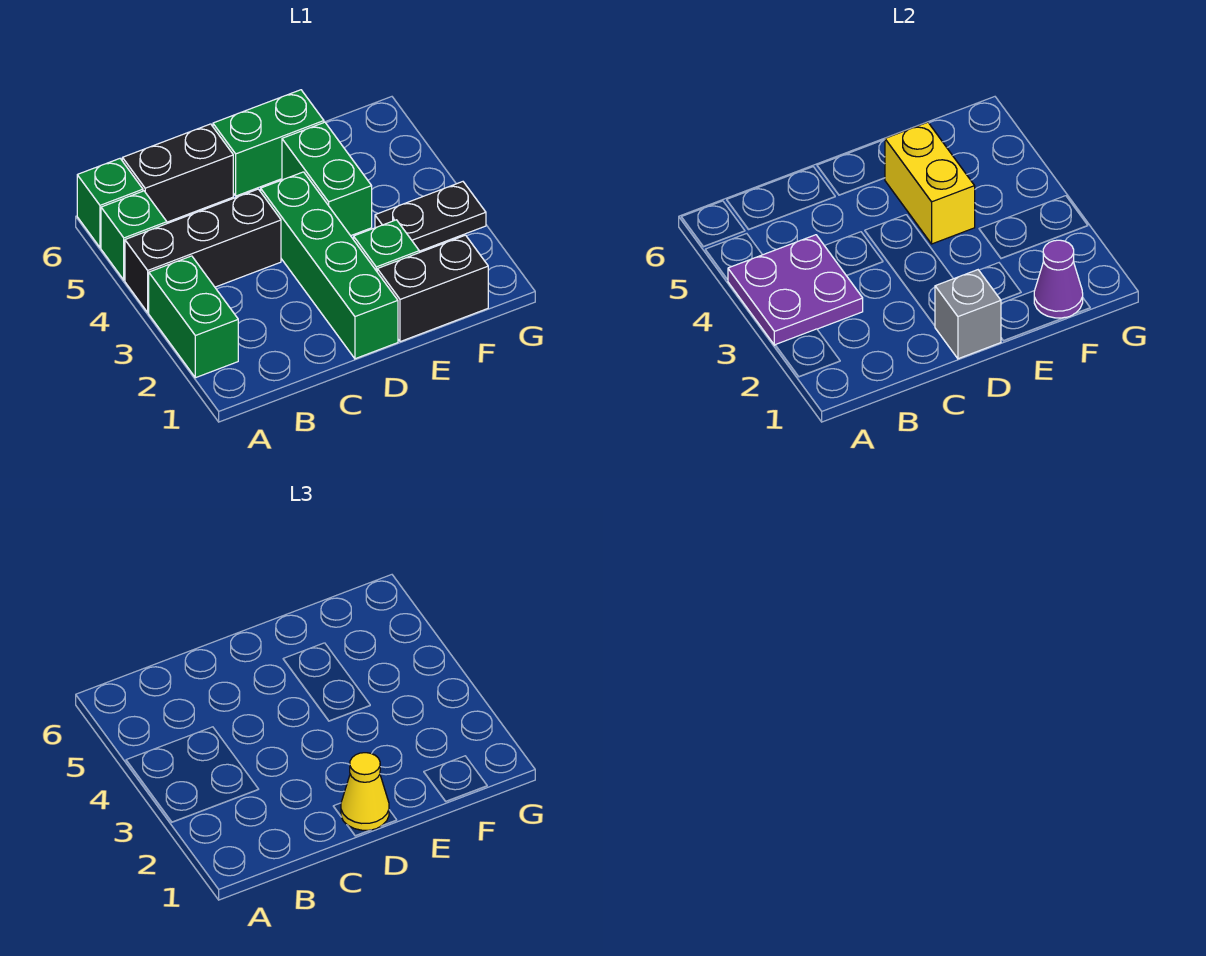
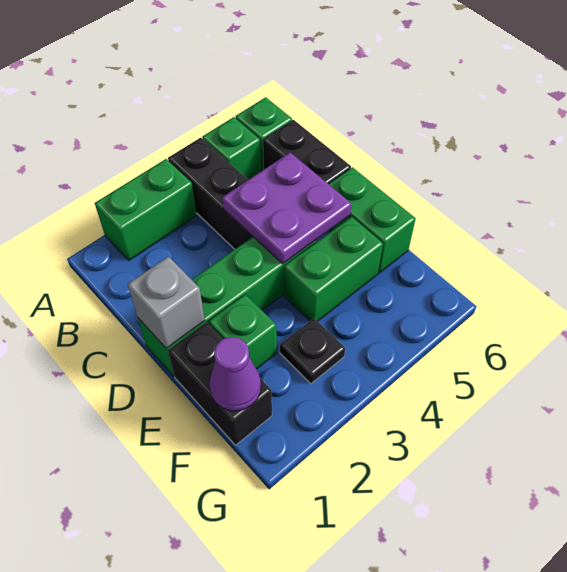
purple plate A3:B4 level 2 -> purple plate C4:D5 level 2
yellow cone D1 level 3 -> none
yellow brick E4:E5 level 2 -> none
black plate F3:G3 level 1 -> black plate F3 level 1

